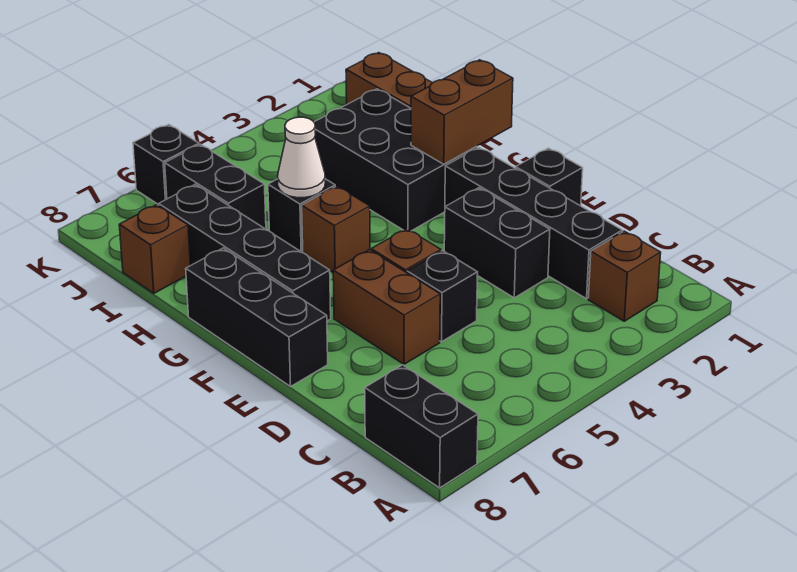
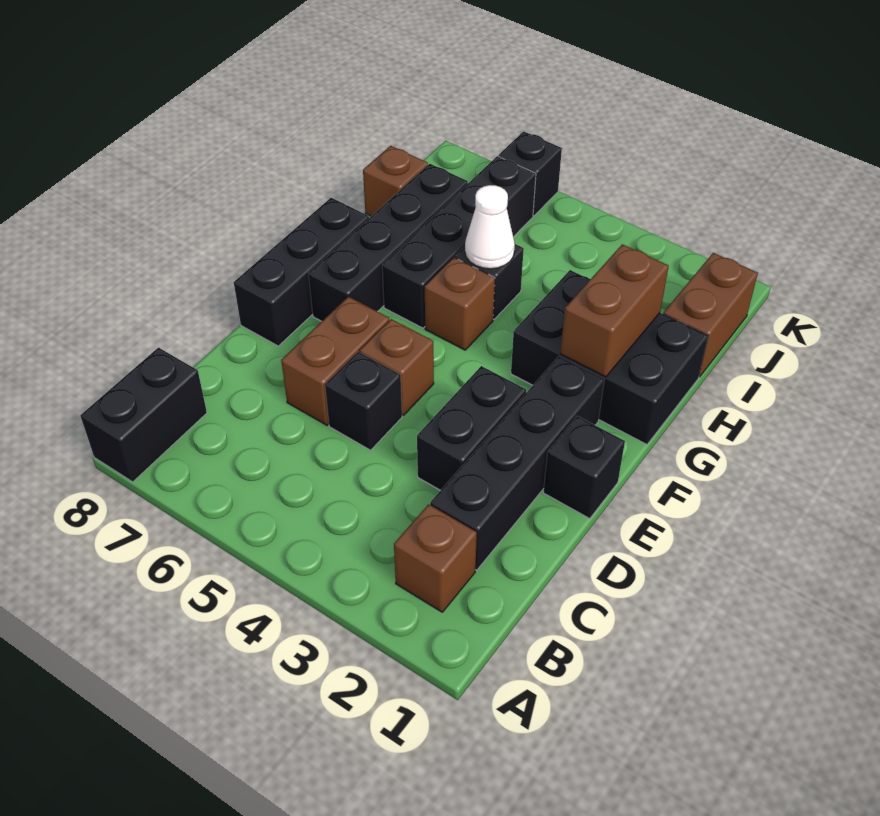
brown brick G1:G2 level 2 -> brown brick G2:H2 level 2
black brick G2:I3 level 1 -> black brick G1:H3 level 1
black brick I6:J6 level 1 -> black brick G6:J6 level 1

